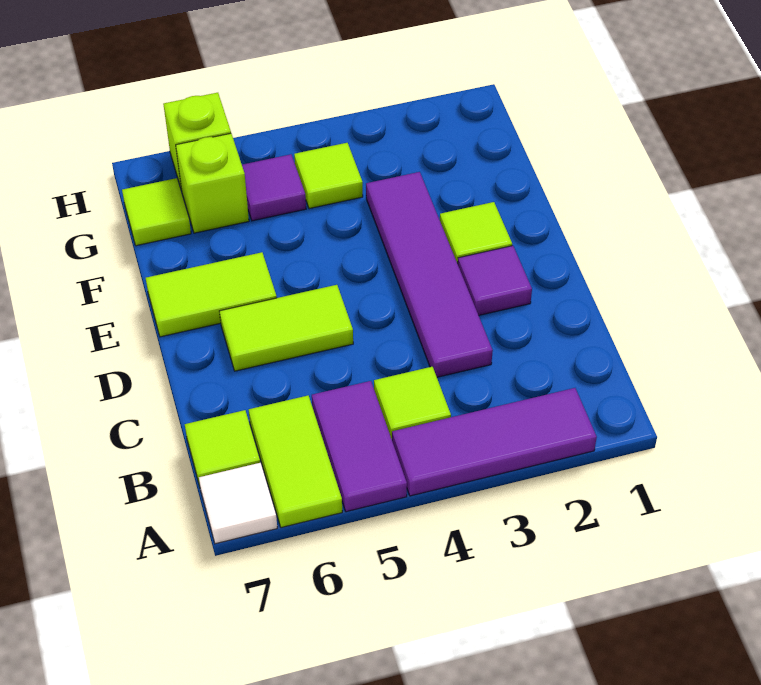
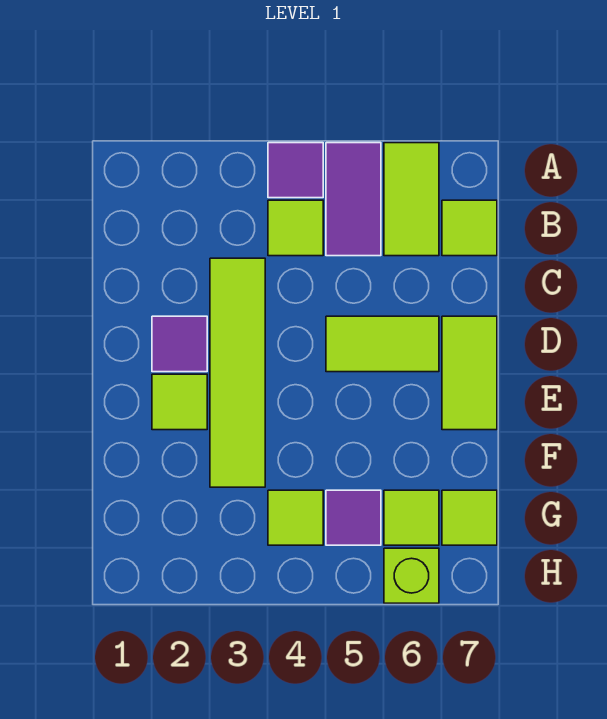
purple tile A2:A4 level 1 -> purple tile A4 level 1
white tile A7 level 1 -> none
purple tile C3:F3 level 1 -> lime tile C3:F3 level 1
lime tile E6:E7 level 1 -> lime tile D7:E7 level 1
lime brick G6 level 1 -> lime tile G6 level 1

